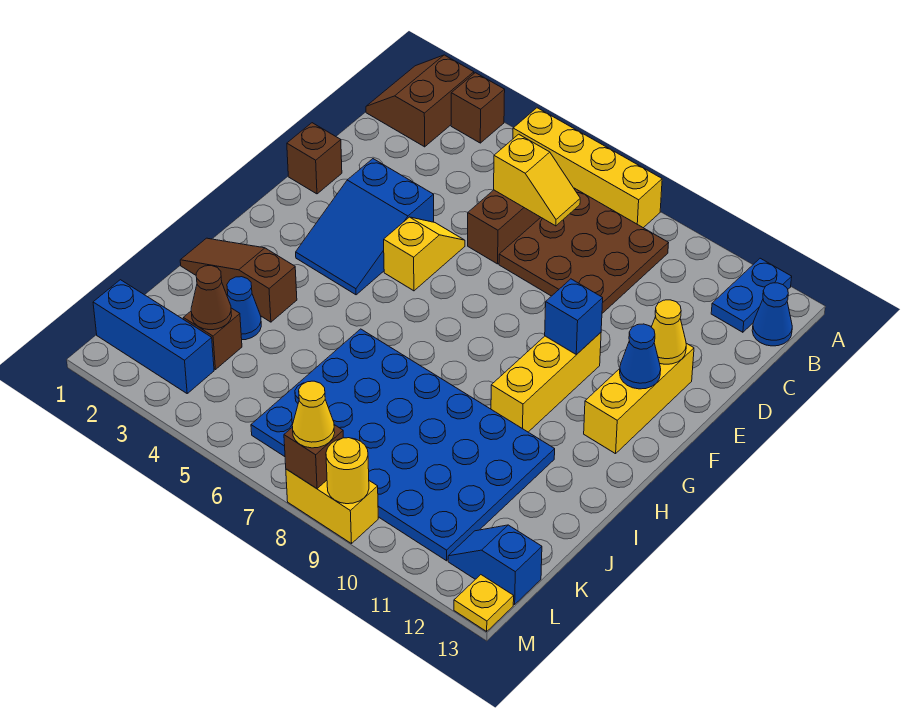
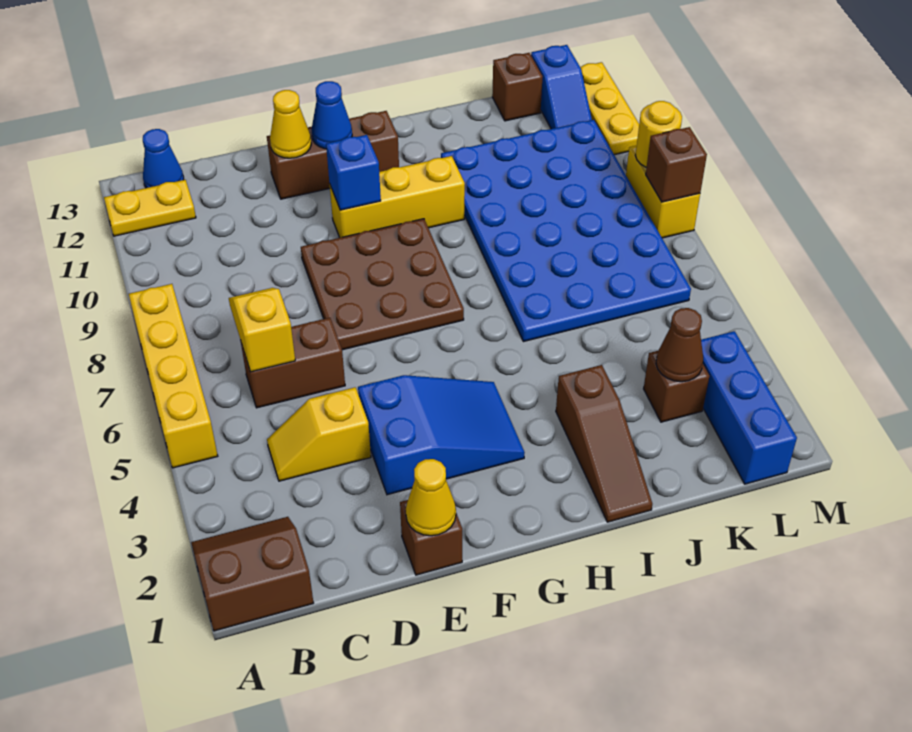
brown slope A1:B2 level 1 top 2 -> brown slope A1:B2 level 1 top 1
brown brick A3 level 1 -> brown brick K13 level 1
blue plate A12:B12 level 1 -> yellow plate A12:B12 level 1
brown plate B7:D9 level 1 -> brown plate E7:G9 level 1
yellow slope E5:F5 level 1 top F -> yellow slope C4:D4 level 1 top D
yellow brick E12:G12 level 1 -> brown brick E12:G12 level 1
blue cone J3 level 1 -> none
yellow cone M8 level 3 -> yellow cone E1 level 2
yellow plate M13 level 1 -> yellow plate M11:M13 level 1

